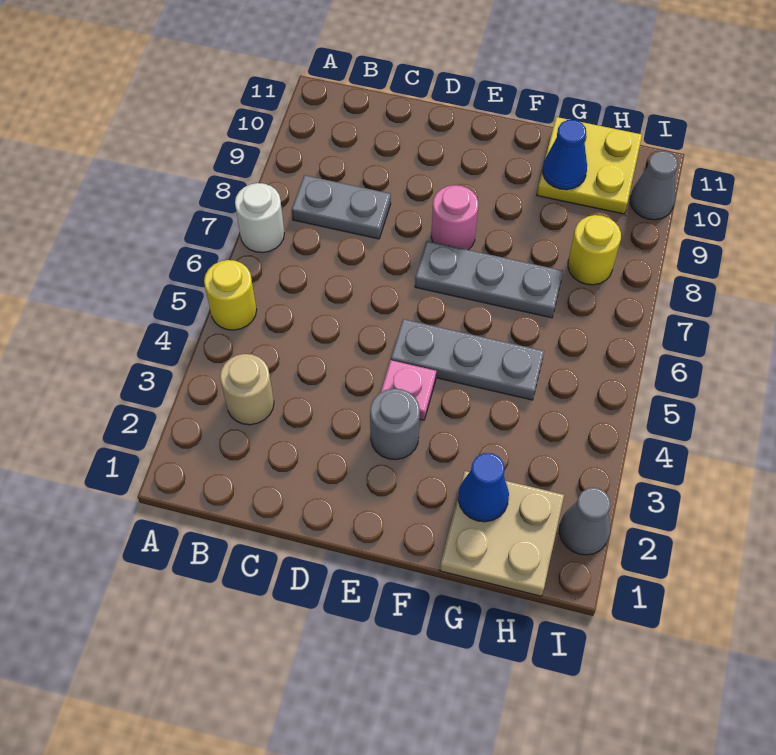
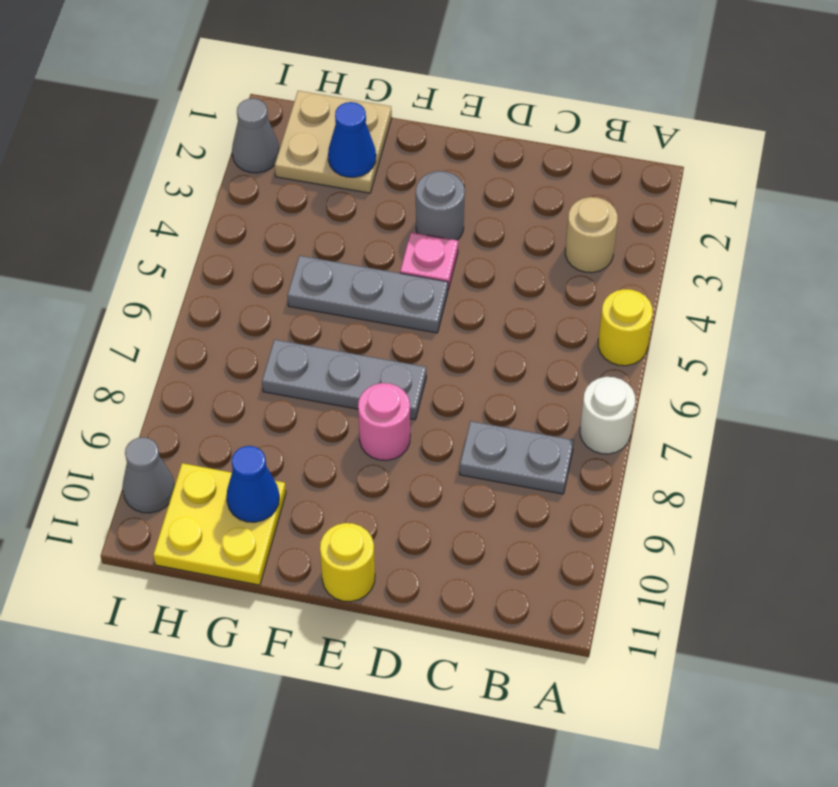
yellow round brick H8 level 1 -> yellow round brick E11 level 1

